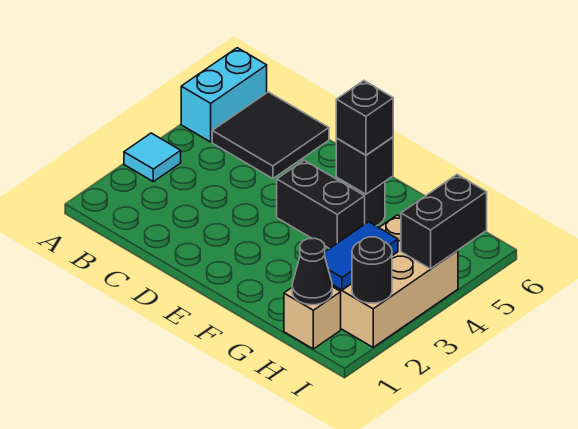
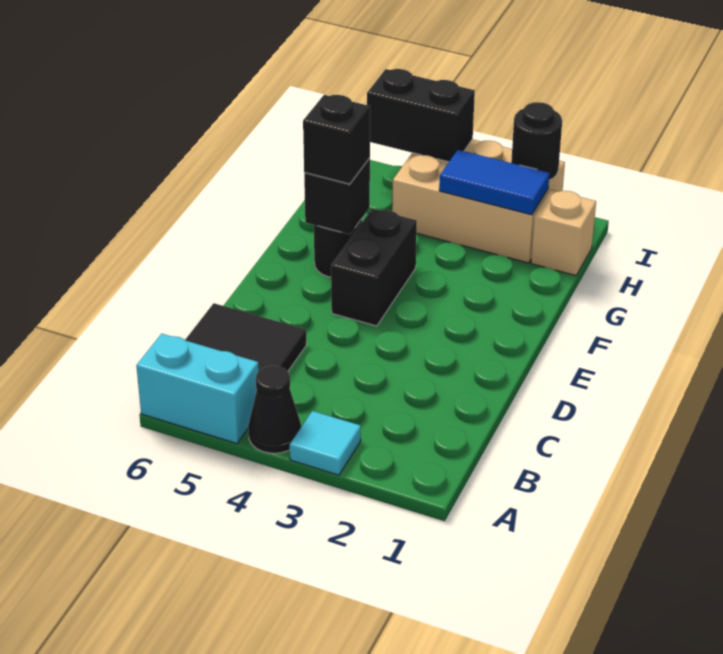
black cone H1 level 2 -> black cone A4 level 1

